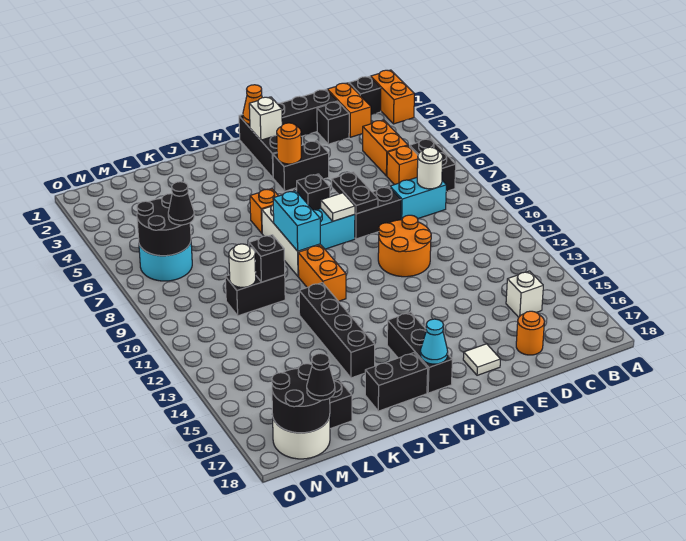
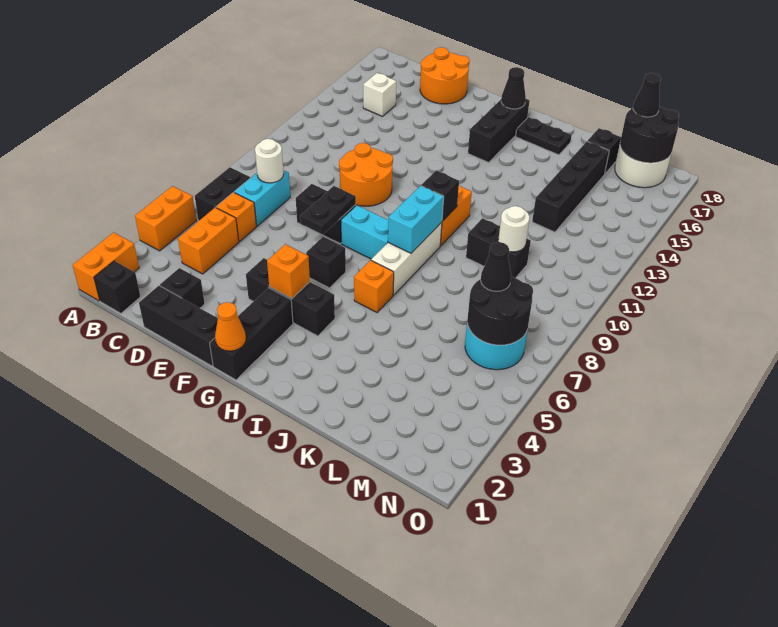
orange brick C1:C2 level 1 -> orange brick A4:A5 level 1
cyan brick C8:D8 level 1 -> cyan brick C7:C8 level 1
orange round brick D17 level 1 -> orange round brick D17:E18 level 1
black brick F4:G4 level 1 -> black brick F4:H4 level 1
white tile F17 level 1 -> none
white brick G2 level 2 -> none
orange round brick G4 level 2 -> orange brick G4 level 2
white tile G8 level 2 -> none
cyan cone H17 level 2 -> black cone H17 level 2
black brick I17:J17 level 1 -> black plate I17:J17 level 1
black brick J12:J15 level 1 -> black brick L13:L16 level 1
black brick K10 level 2 -> black brick I10 level 2

